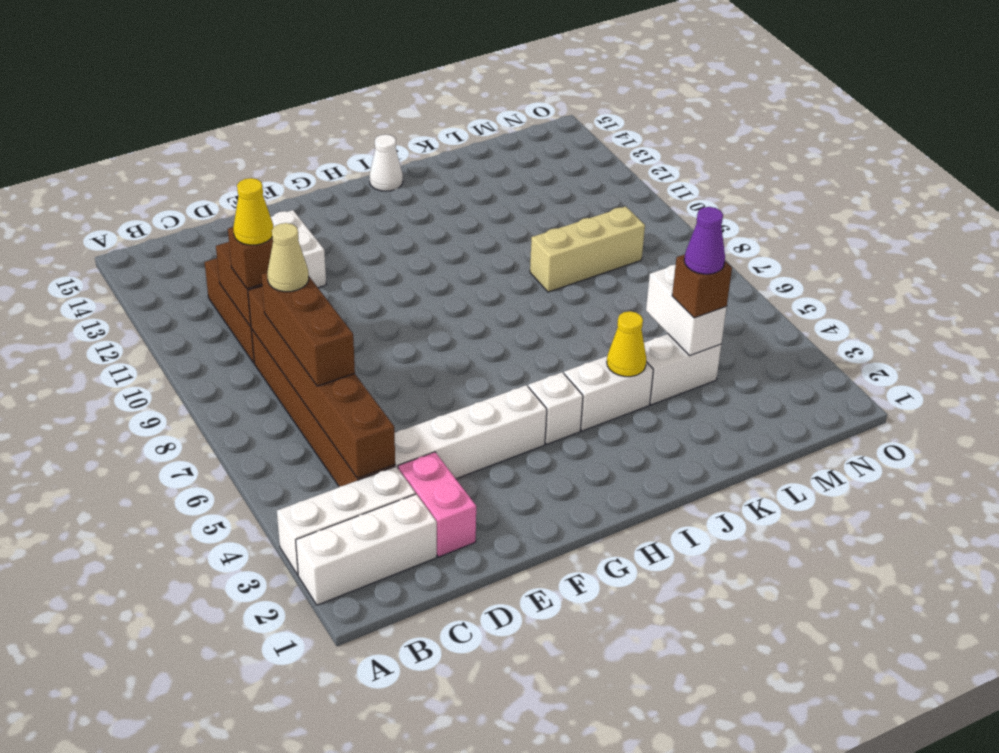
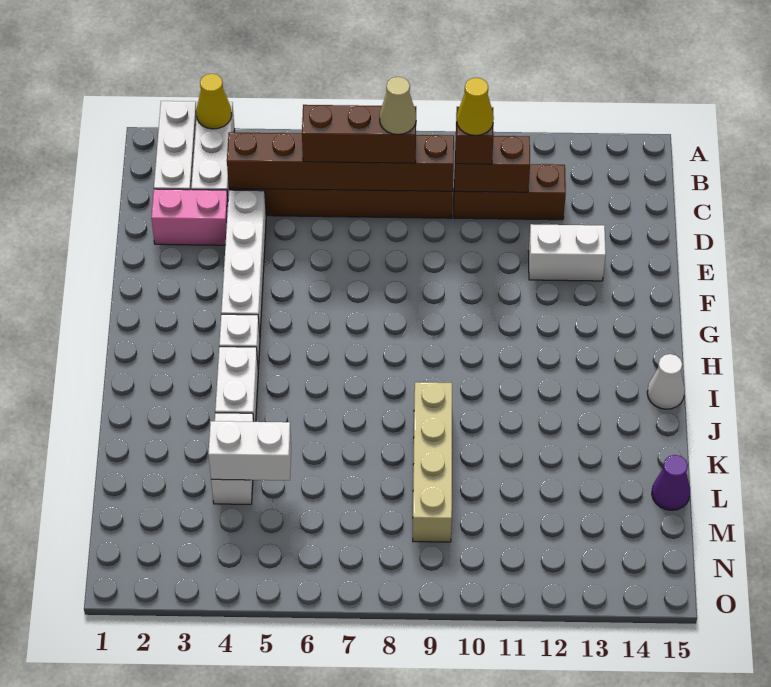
yellow cone J4 level 2 -> yellow cone A3 level 2
tan brick K9:M9 level 1 -> tan brick J9:M9 level 1
brown brick L4 level 3 -> none
purple cone L4 level 4 -> purple cone L15 level 1

